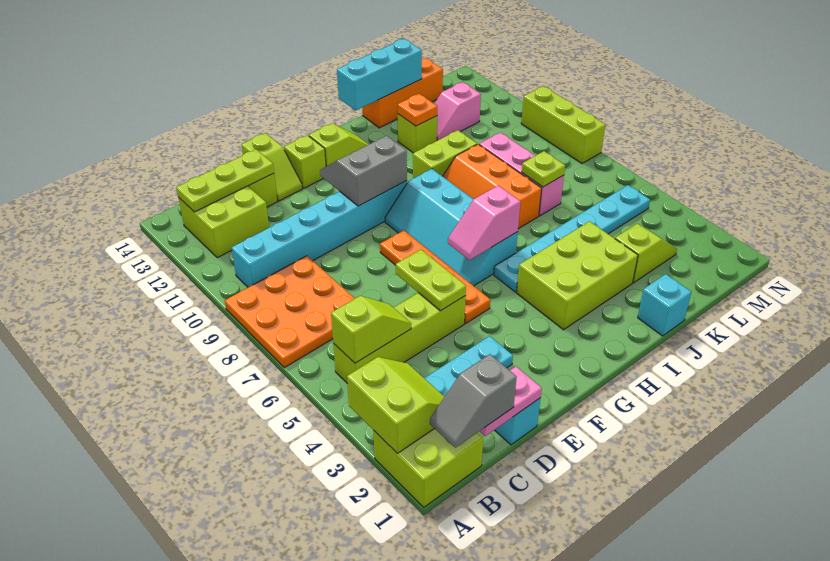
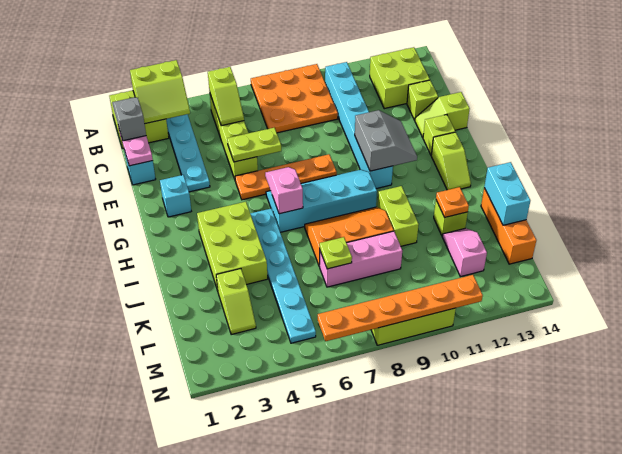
lime plate B13:D13 level 2 -> none
cyan brick I14:K14 level 2 -> cyan brick J14:K14 level 2
cyan brick J1 level 1 -> cyan brick F2 level 1
none -> orange plate N6:N11 level 2

